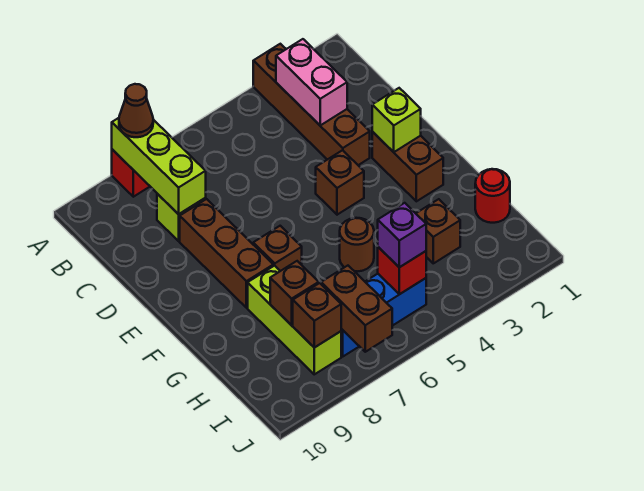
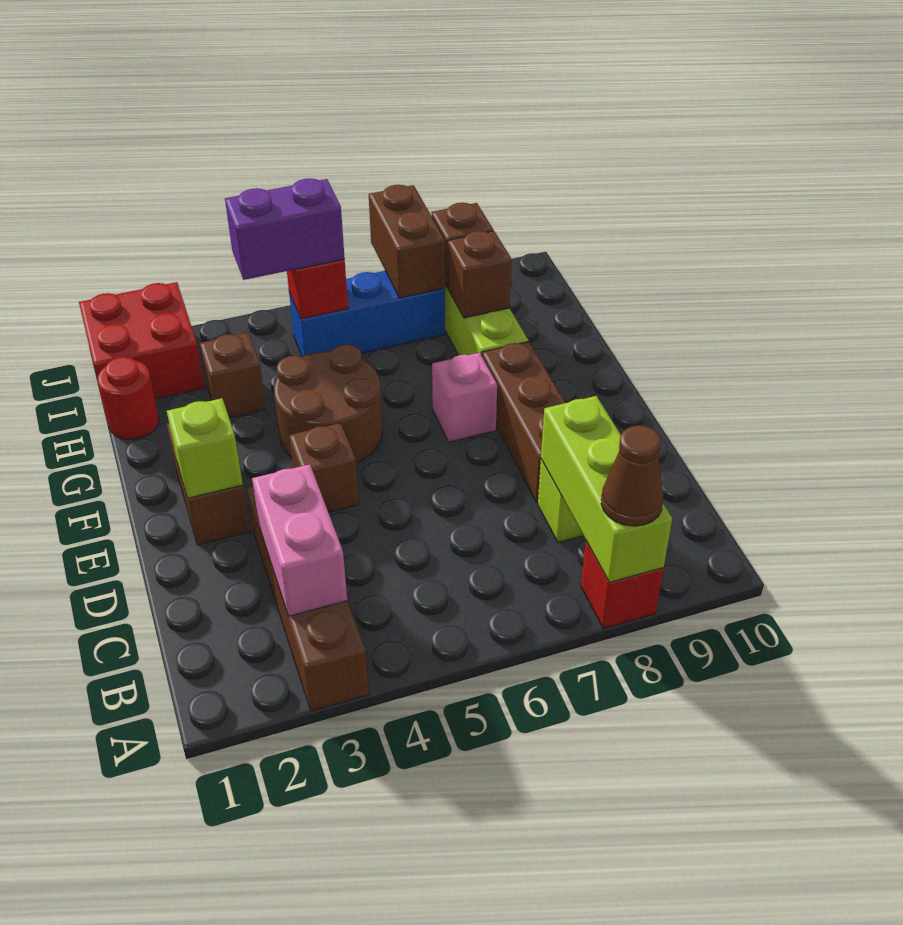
brown brick F7 level 1 -> pink brick F7 level 1
brown round brick G5 level 1 -> brown round brick F4:G5 level 1
none -> red brick I1:J2 level 1
purple brick I5 level 3 -> purple brick I4:I5 level 3

